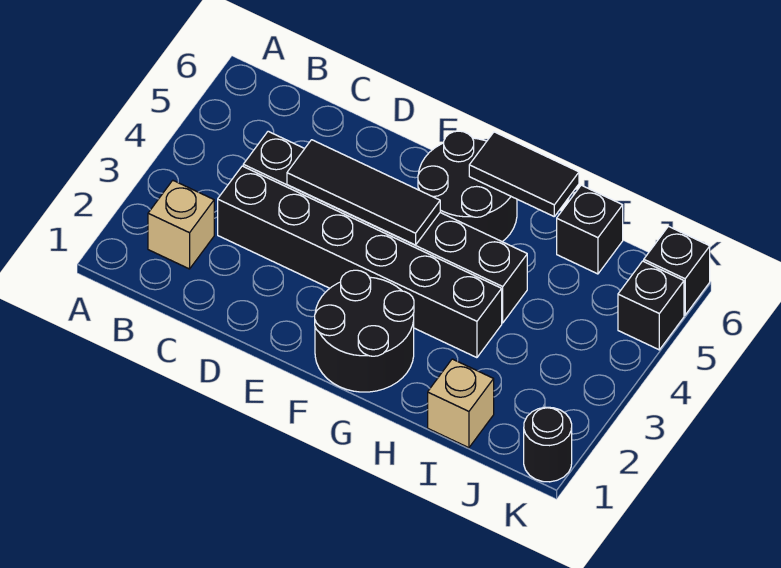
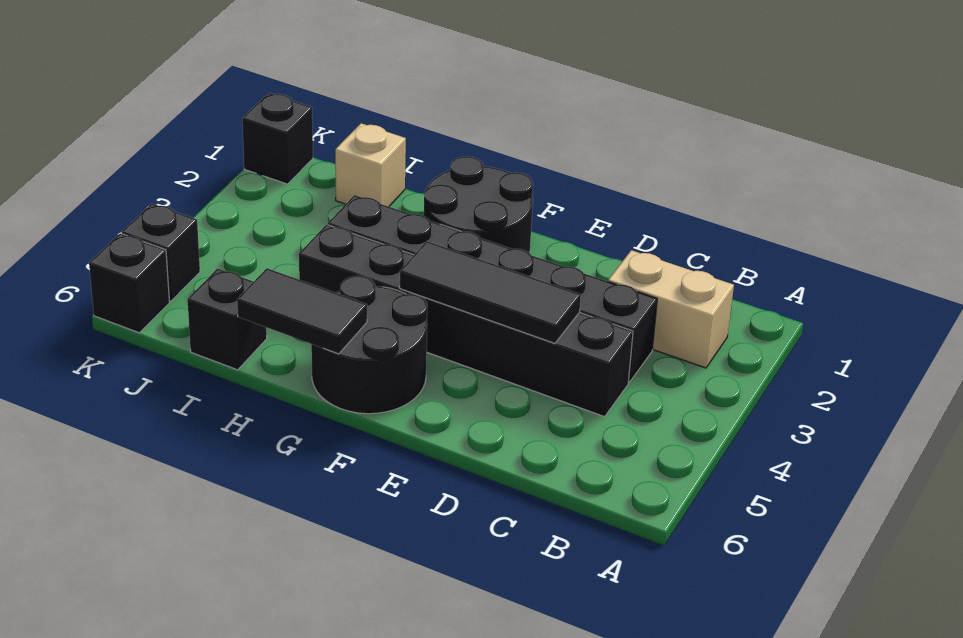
tan brick B2 level 1 -> tan brick B2:C2 level 1
black round brick K1 level 1 -> black brick K1 level 1

